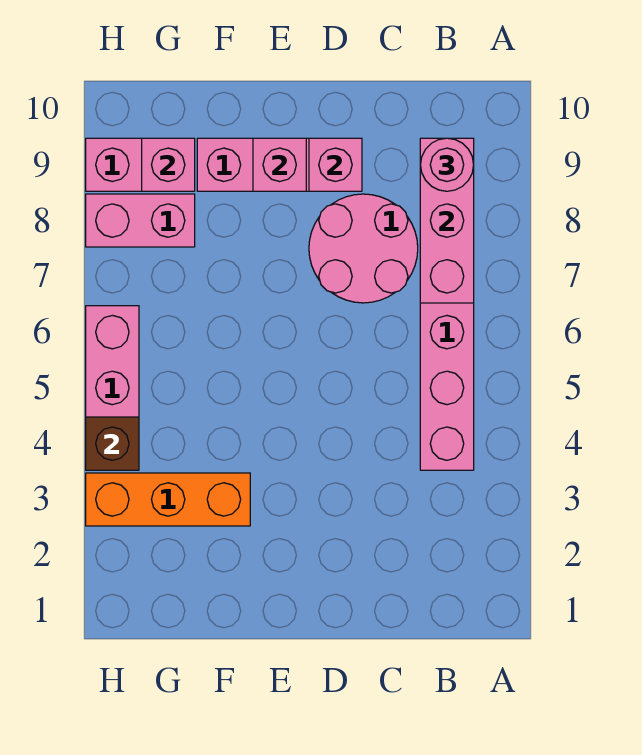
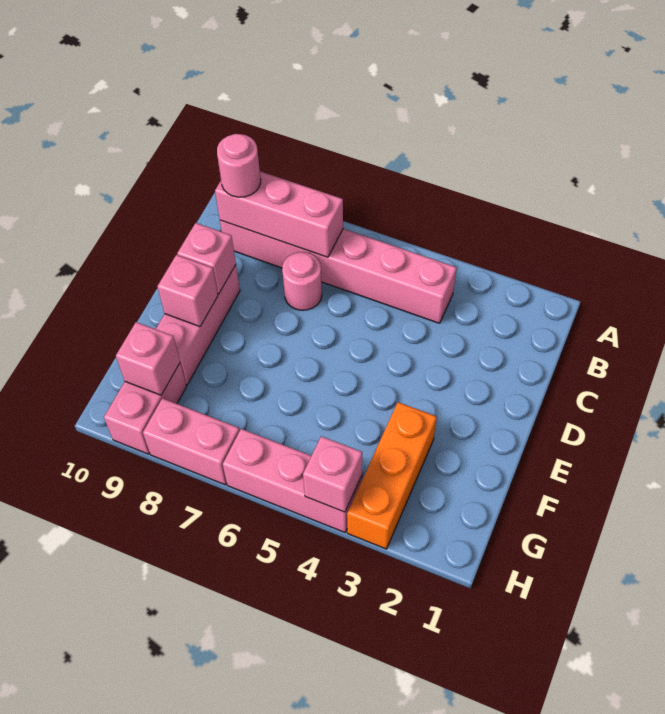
pink round brick C7:D8 level 1 -> pink round brick C7 level 1
pink brick G8:H8 level 1 -> pink brick H7:H8 level 1
brown brick H4 level 2 -> pink brick H4 level 2

